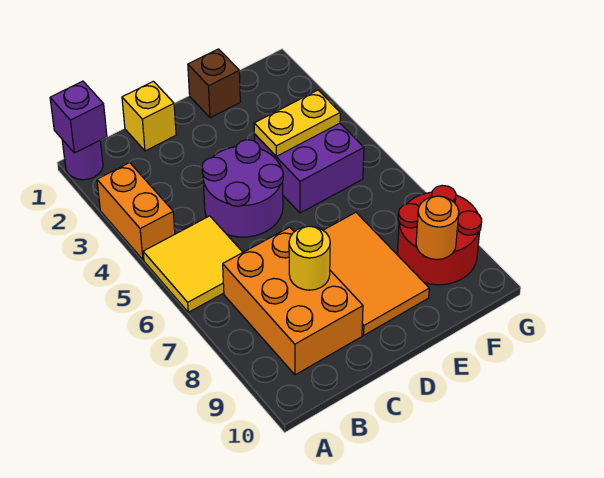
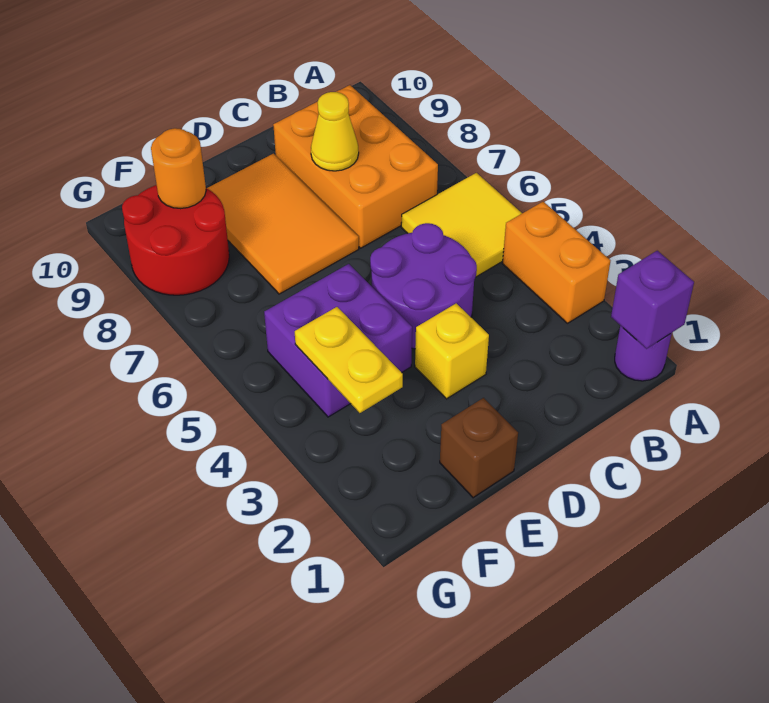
yellow brick C1 level 1 -> yellow brick D3 level 1
yellow round brick C8 level 2 -> yellow cone C8 level 2
yellow plate E4:F4 level 2 -> yellow plate F3:F4 level 2

